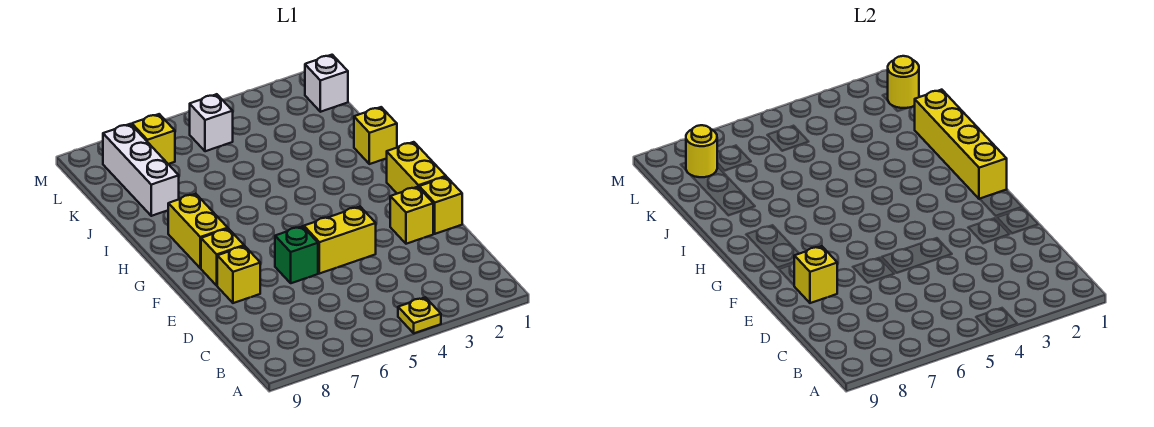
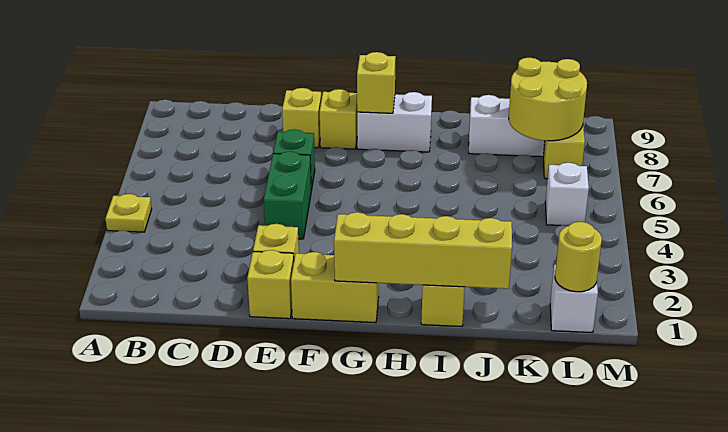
yellow brick E4:E5 level 1 -> green brick E4:E5 level 1
yellow brick E8 level 2 -> yellow brick G8 level 2
yellow brick G8:H8 level 1 -> white brick G8:H8 level 1
yellow round brick L8 level 2 -> yellow round brick K7:L8 level 2

